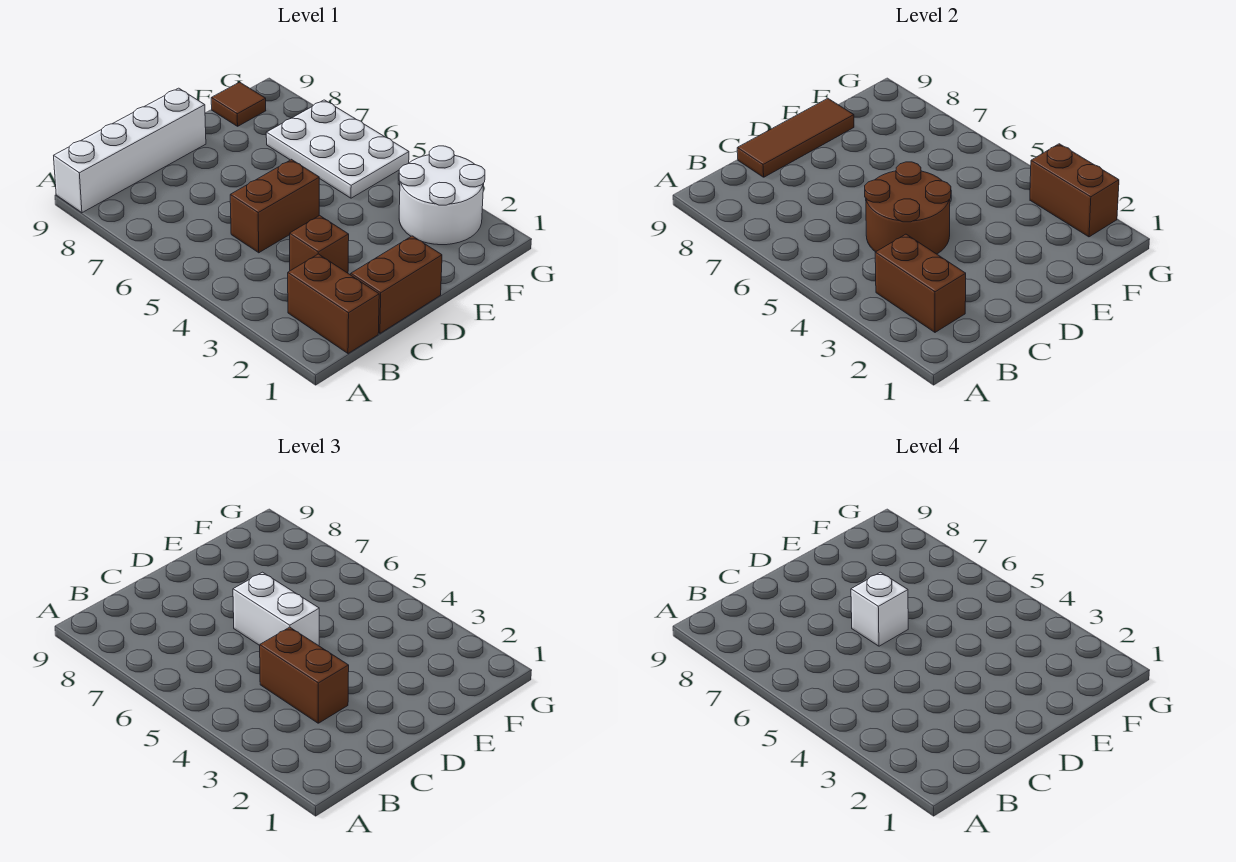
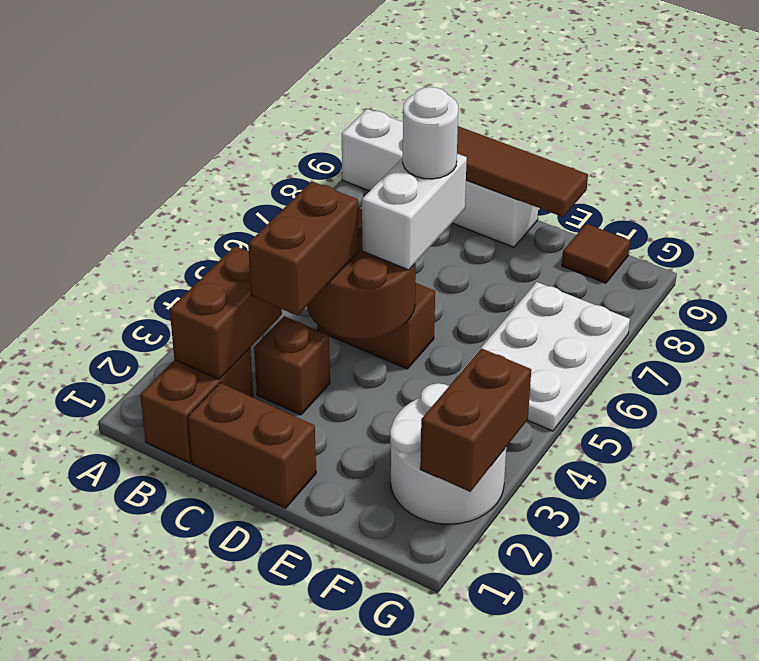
white brick D6 level 4 -> white round brick D6 level 4

